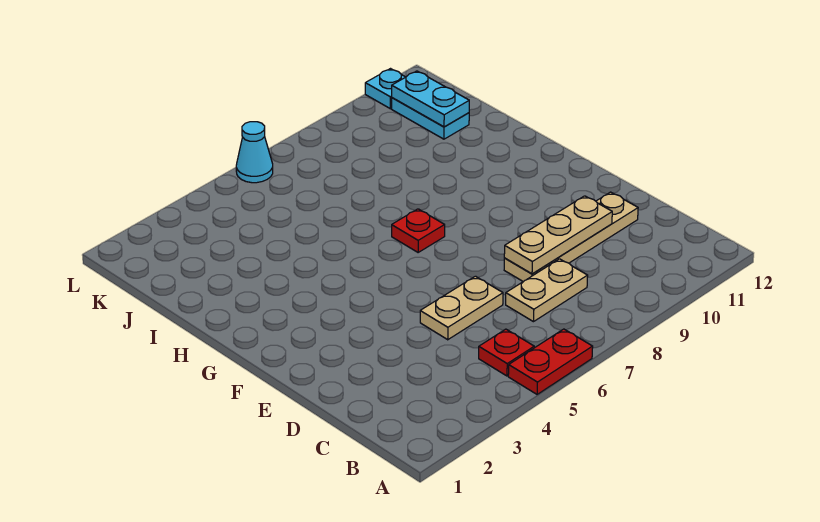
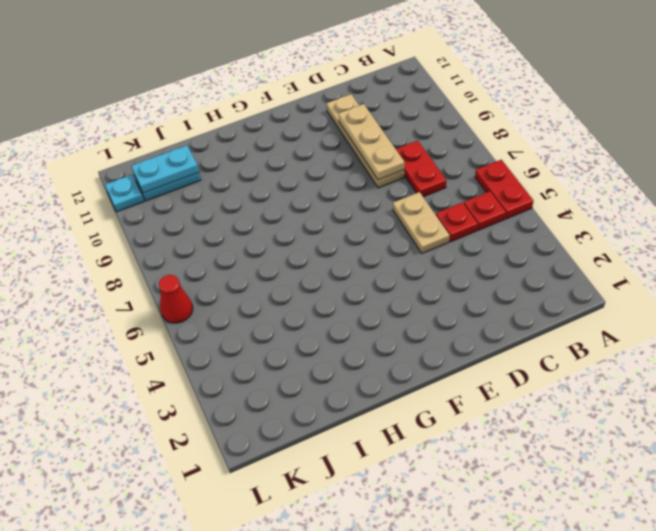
tan plate C7:C8 level 1 -> red plate C7:C8 level 1
red plate G7 level 1 -> red plate C5 level 1
cyan cone L6 level 1 -> red cone L6 level 1

